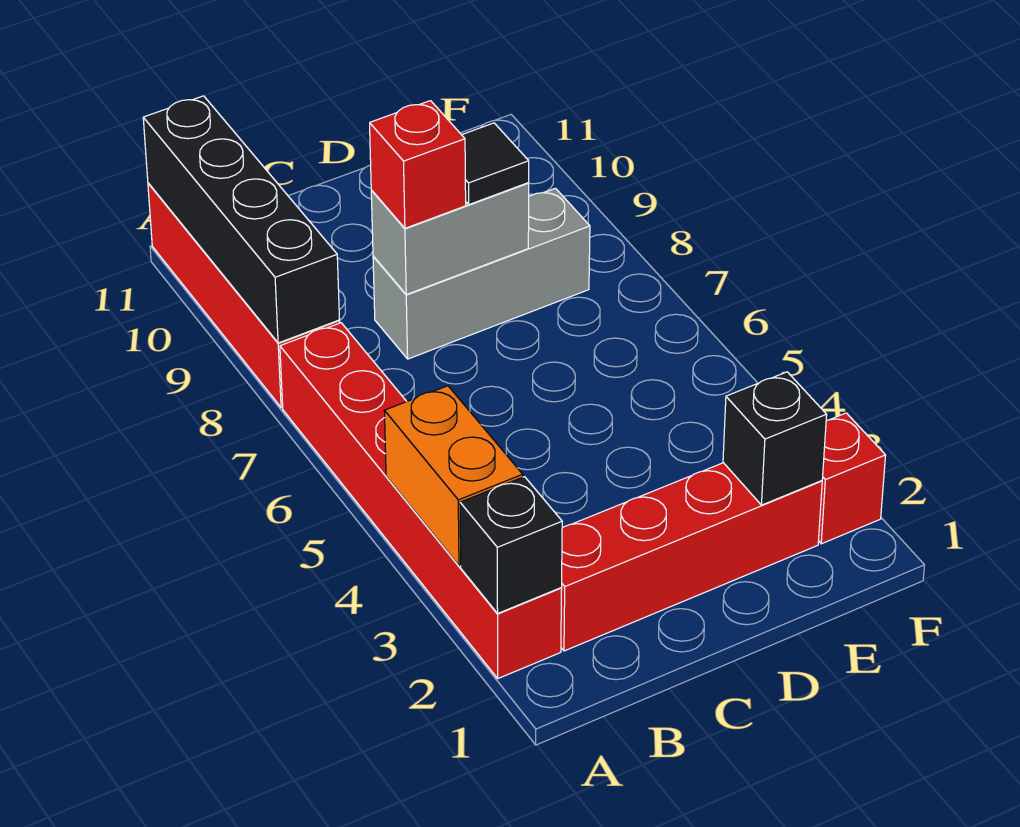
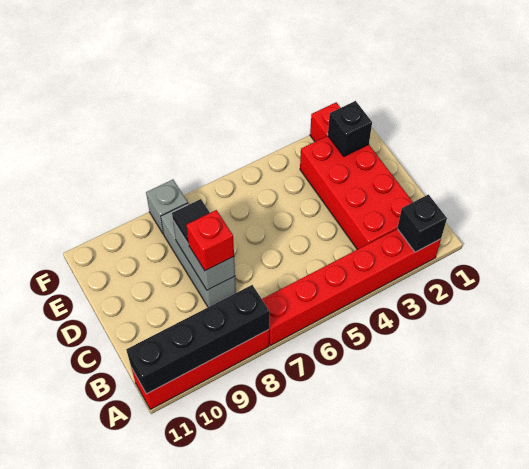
orange brick A3:A4 level 2 -> none
red brick B2:E2 level 1 -> red brick B2:E3 level 1
none -> grey brick F8 level 1

